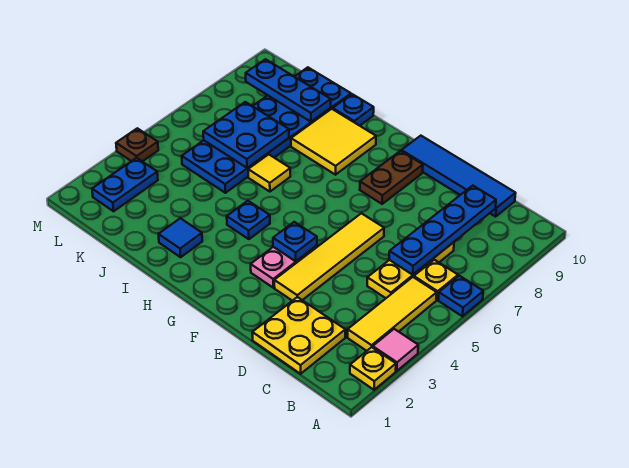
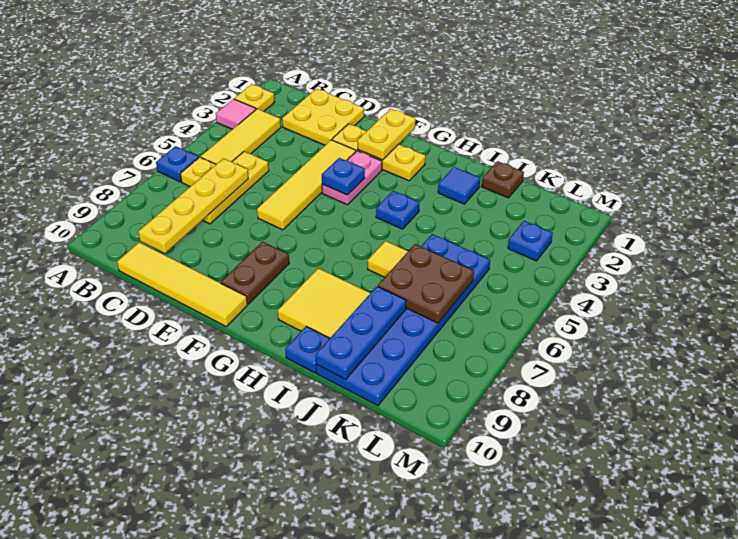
blue plate C6:C9 level 2 -> yellow plate C6:C9 level 2
blue tile C10:F10 level 1 -> yellow tile C10:F10 level 1
none -> yellow plate E2:G2 level 1
none -> yellow plate F1:F2 level 2
blue plate J6:K7 level 2 -> brown plate J6:K7 level 2
blue plate J9:L9 level 2 -> blue plate J8:J10 level 2
blue plate L2:L3 level 1 -> blue plate L3 level 1
brown plate M4 level 1 -> brown plate J1 level 1

